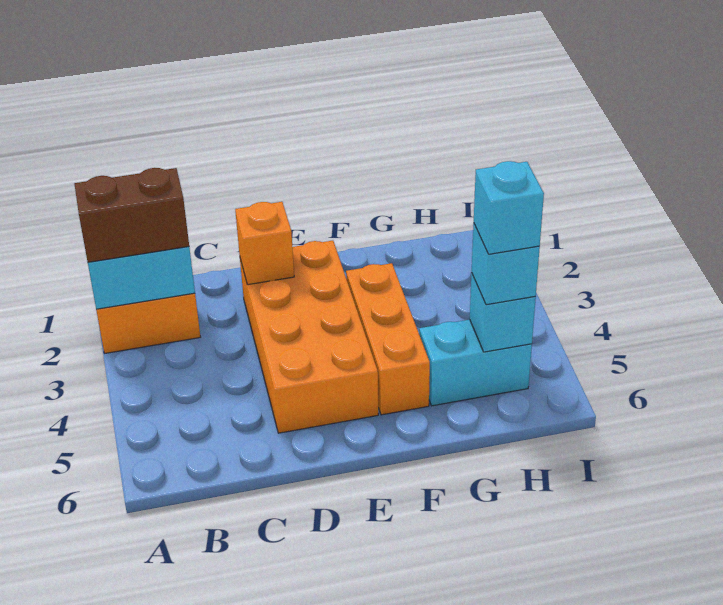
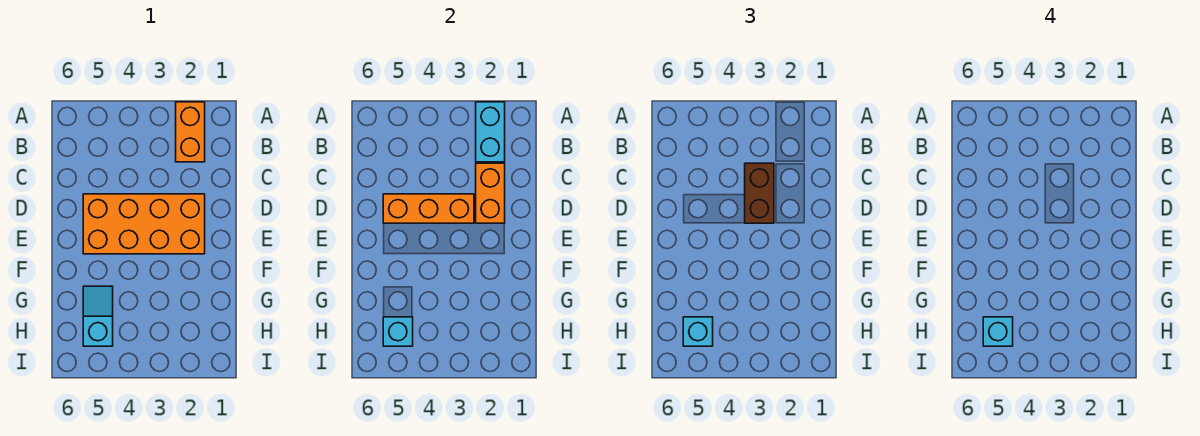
brown brick A2:B2 level 3 -> brown brick C3:D3 level 3
orange brick D2 level 2 -> orange brick C2:D2 level 2
orange brick F3:F5 level 1 -> orange brick D3:D5 level 2
cyan brick G5:H5 level 1 -> cyan slope G5:H5 level 1 top H

